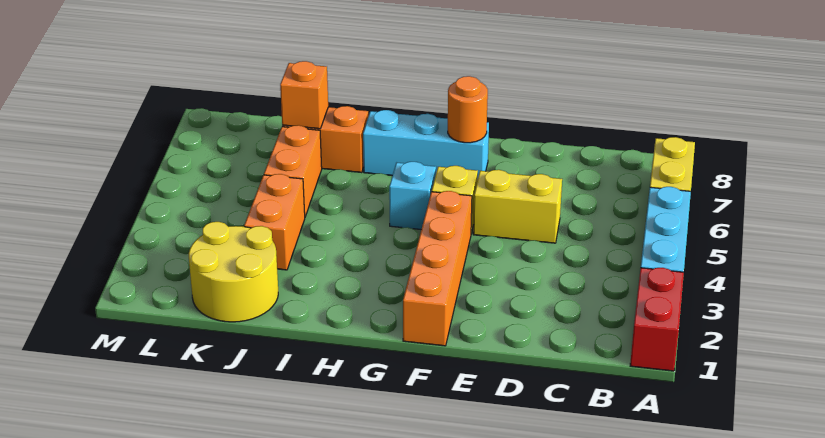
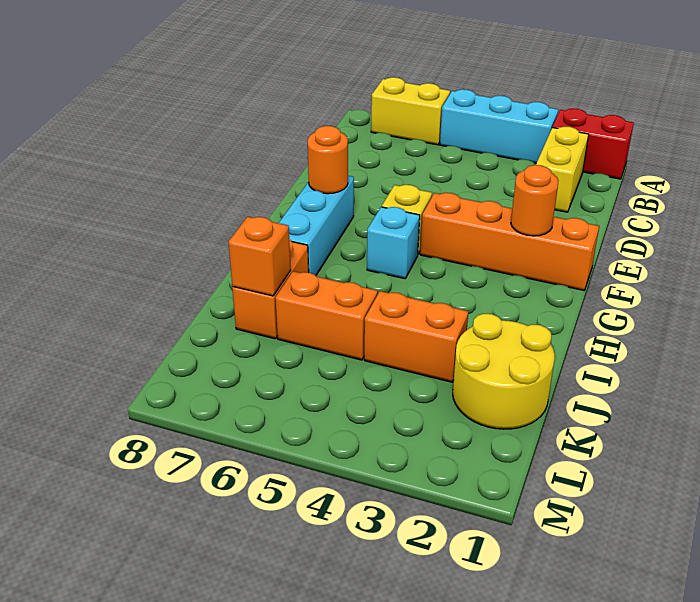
yellow brick D5:E5 level 1 -> yellow brick B2:C2 level 1
none -> orange round brick F2 level 2

